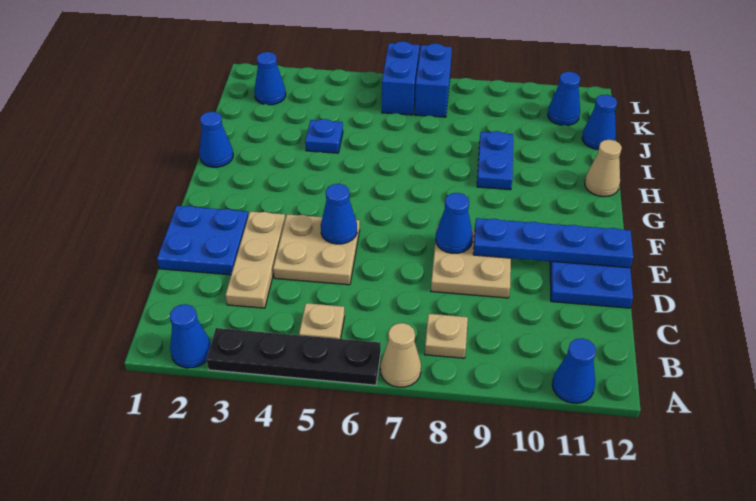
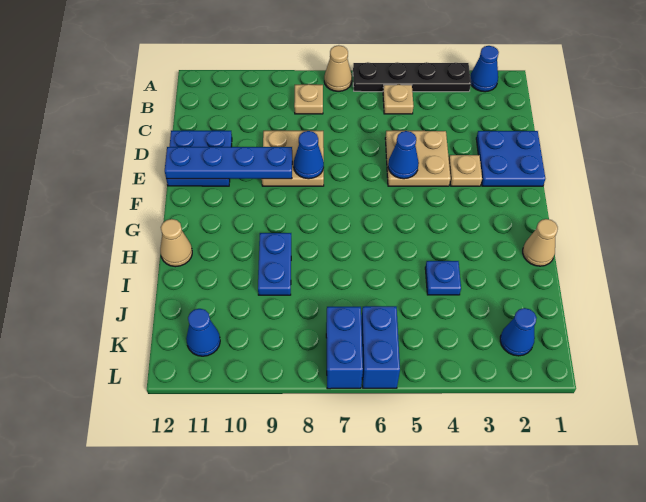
blue cone A11 level 1 -> none
tan plate C3:E3 level 1 -> tan plate E3 level 1
blue cone H1 level 1 -> tan cone H1 level 1
blue cone J12 level 1 -> none

